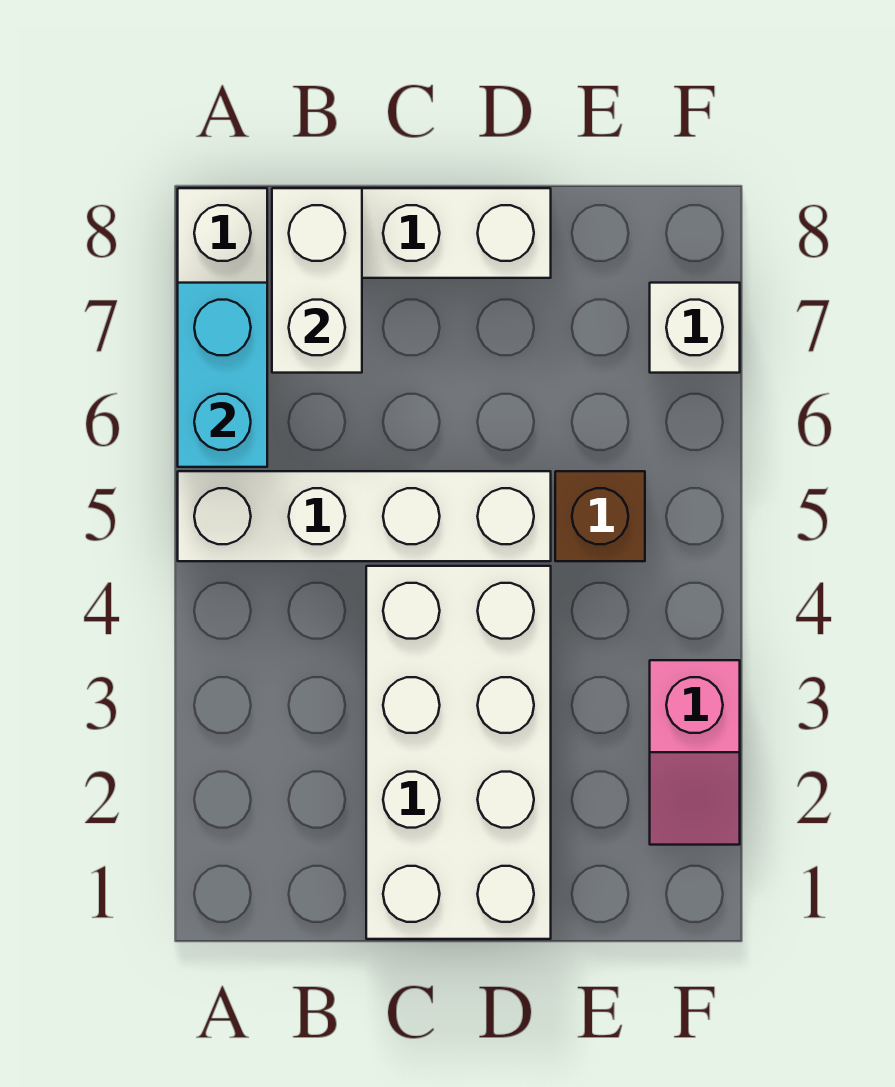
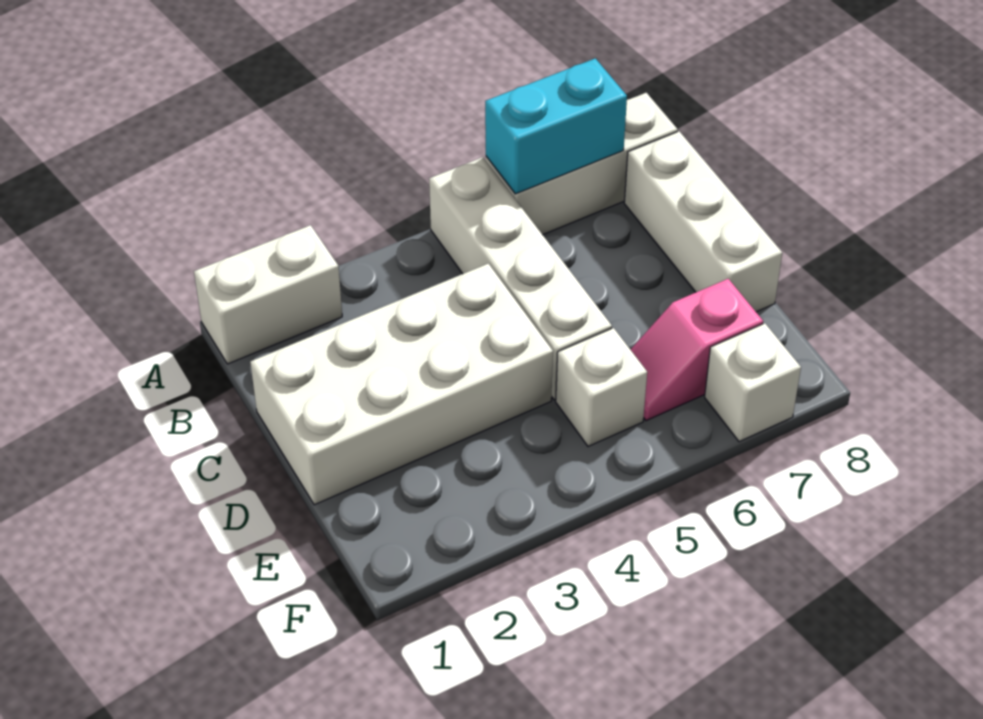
white brick B7:B8 level 2 -> white brick A1:A2 level 1
brown brick E5 level 1 -> white brick E5 level 1
pink slope F2:F3 level 1 top 3 -> pink slope E6:E7 level 1 top 7

